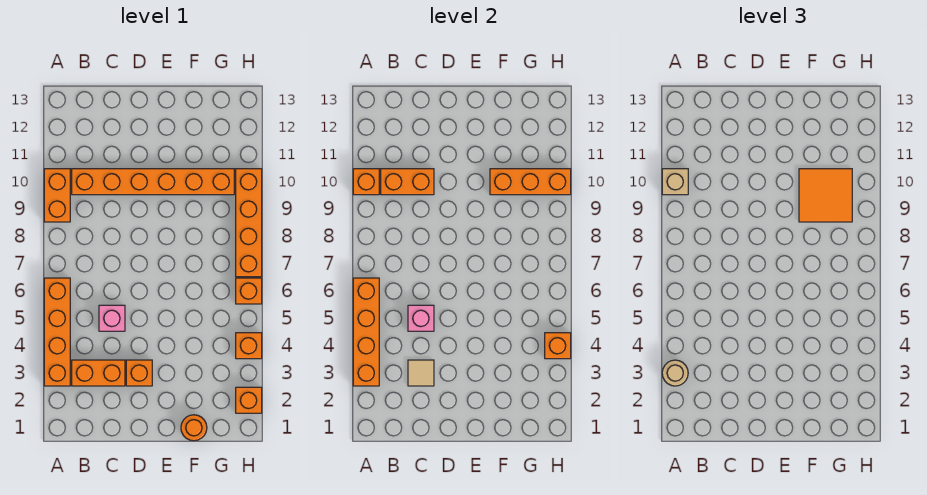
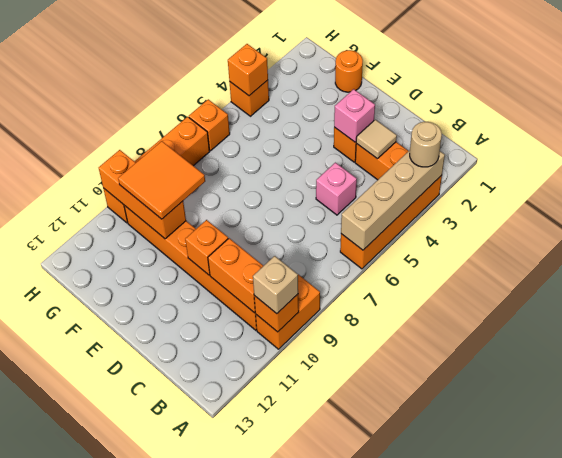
orange brick A3:A6 level 2 -> tan brick A3:A6 level 2
pink brick C5 level 2 -> pink brick D3 level 2
orange brick H2 level 1 -> orange brick D10 level 2

